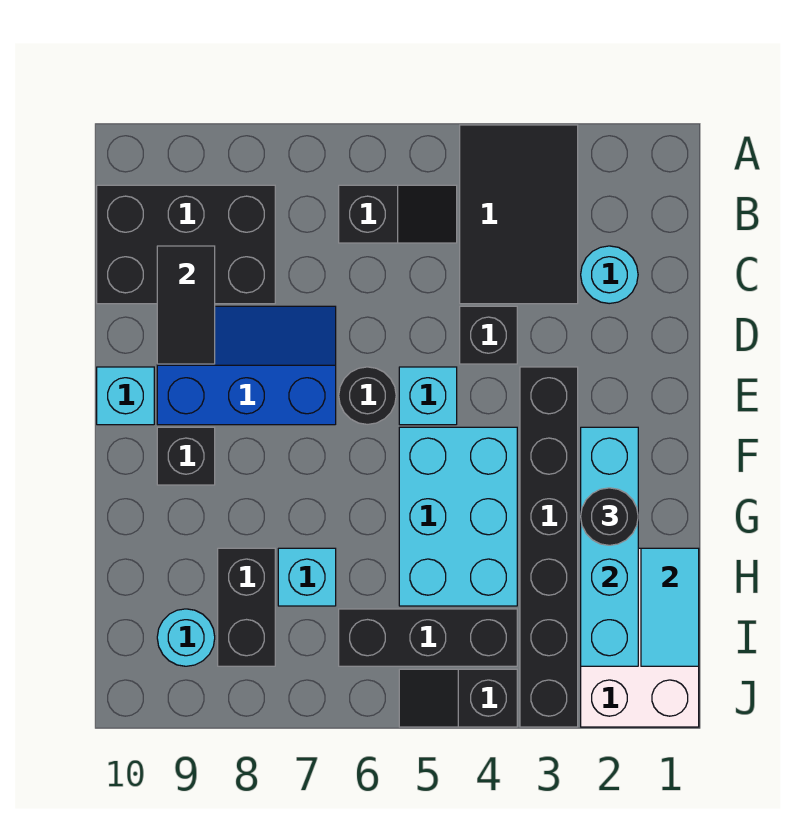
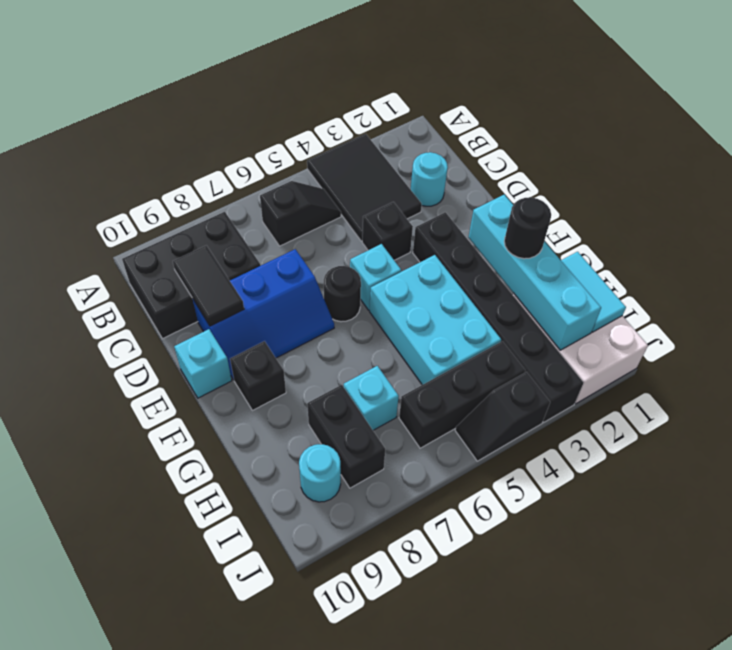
blue slope D7:E9 level 1 top E -> blue slope D7:E9 level 1 top D

